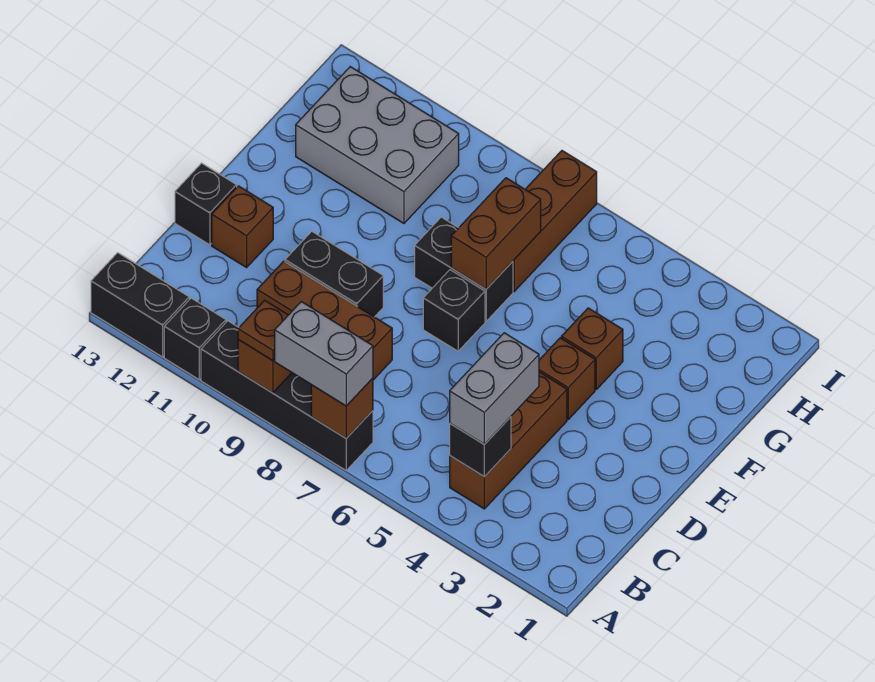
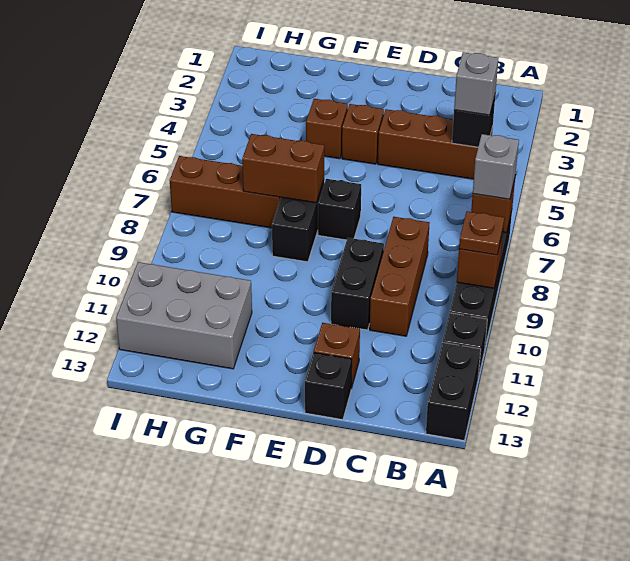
grey brick A7:A8 level 3 -> grey brick A7 level 3
grey brick B4:C4 level 3 -> grey brick B4 level 3
grey brick G10:H12 level 1 -> grey brick G11:I12 level 1

